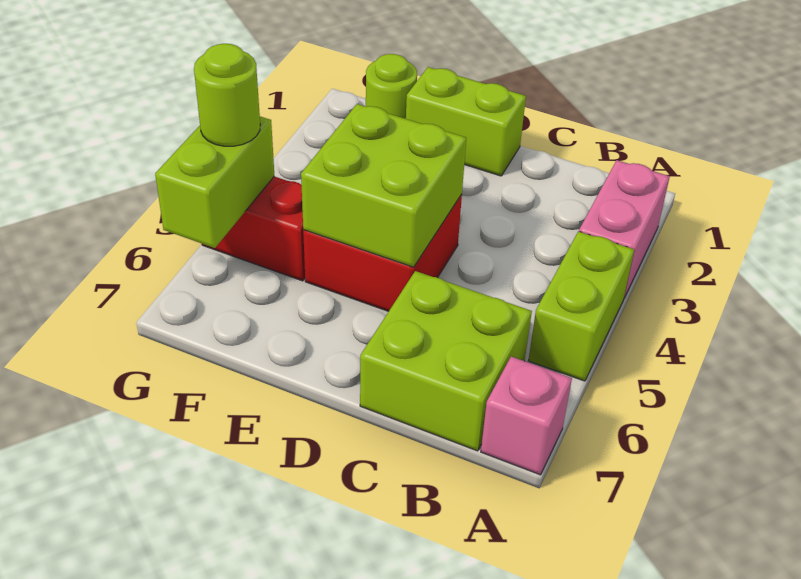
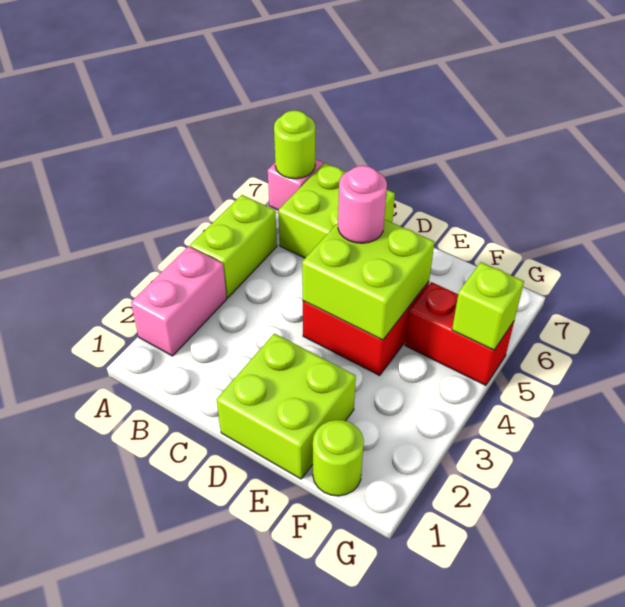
lime brick D1:E1 level 1 -> lime brick D1:E2 level 1
none -> pink round brick D5 level 3
lime brick G5:G6 level 2 -> lime brick G5 level 2
lime round brick G5 level 3 -> lime round brick A7 level 2

